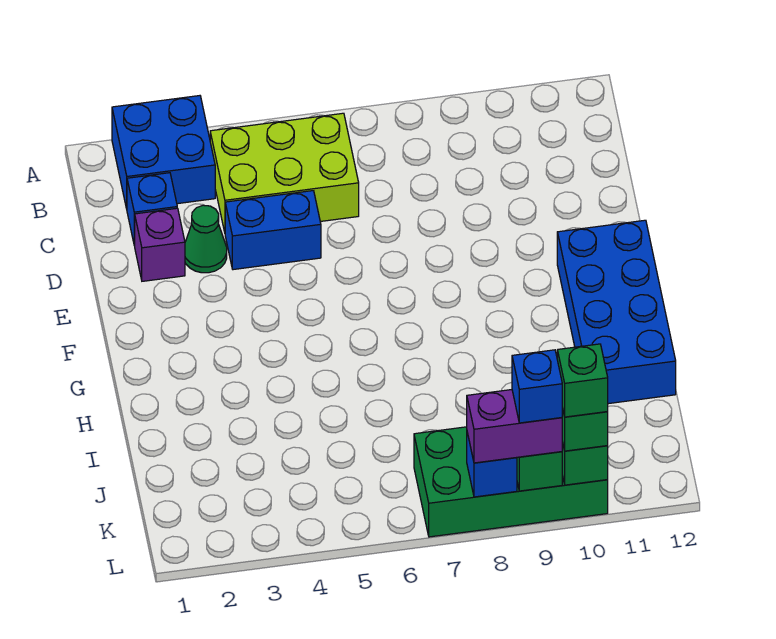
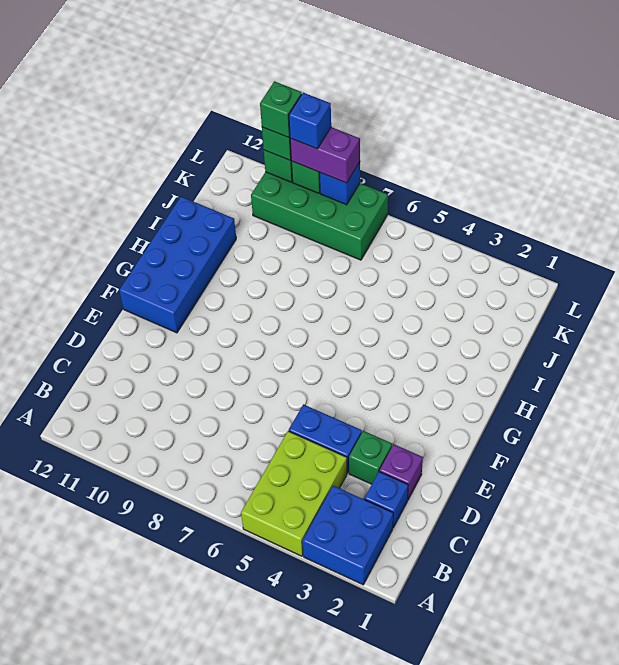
lime brick B4:C6 level 1 -> lime brick A4:C5 level 1
green cone D3 level 1 -> green brick D3 level 1

